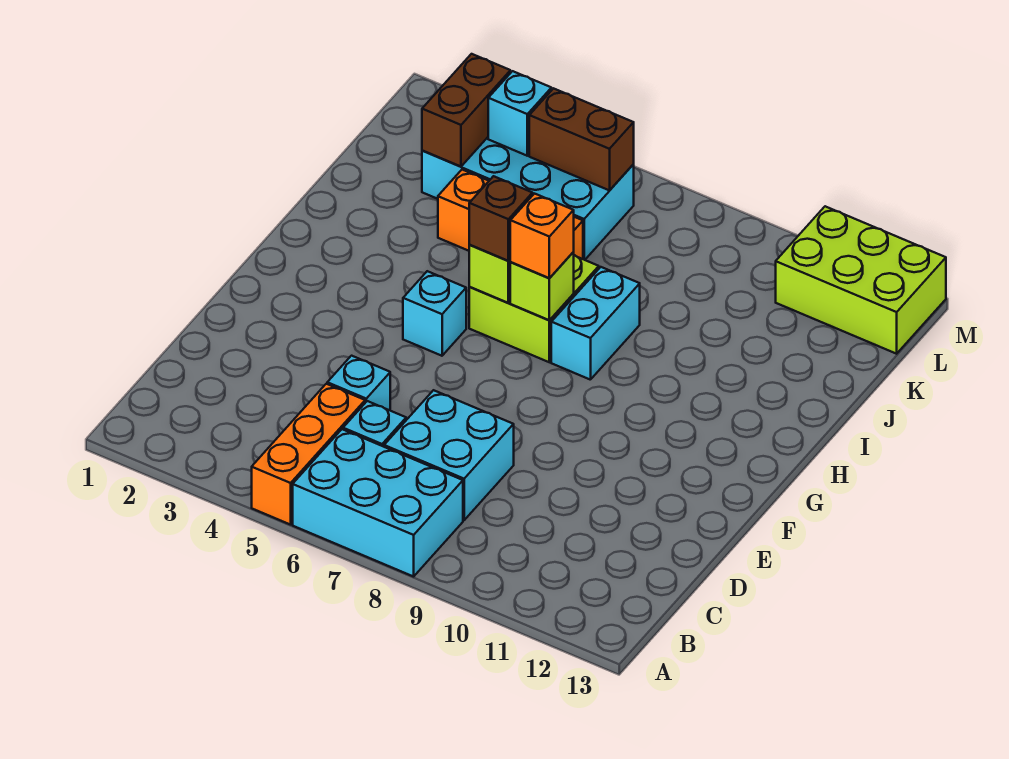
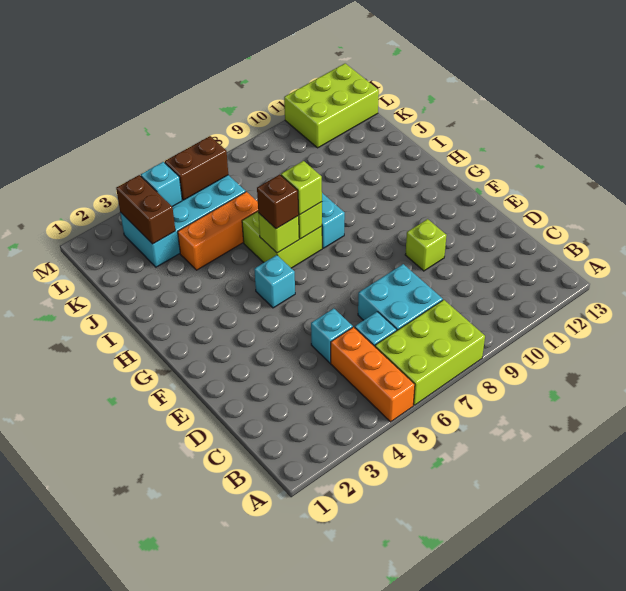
cyan brick A6:B8 level 1 -> lime brick A6:B8 level 1
none -> lime brick E10 level 1
orange brick H7 level 3 -> lime brick H7 level 3

